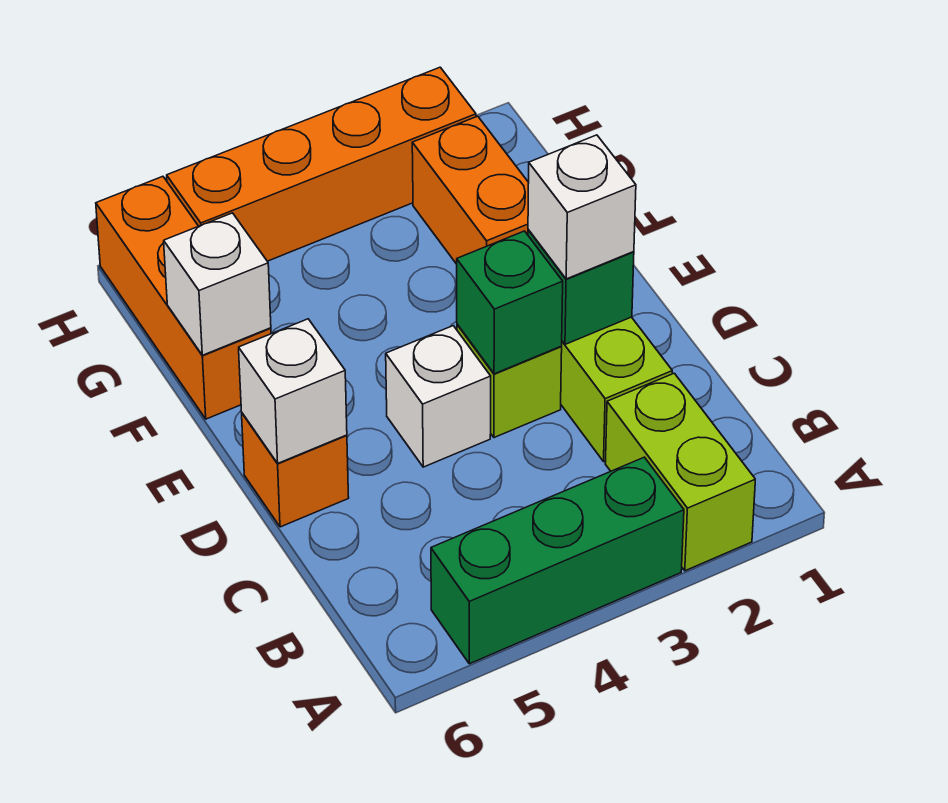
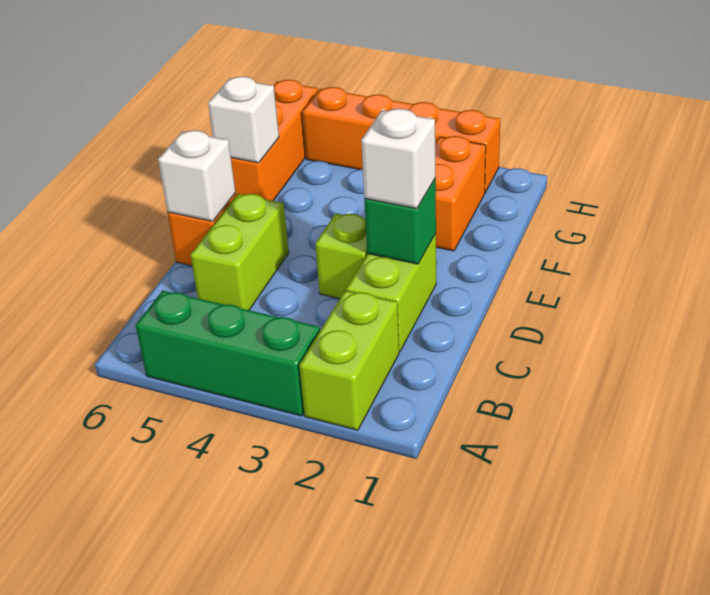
none -> lime brick C5:D5 level 1
green brick D3 level 2 -> none
white brick D4 level 1 -> none

